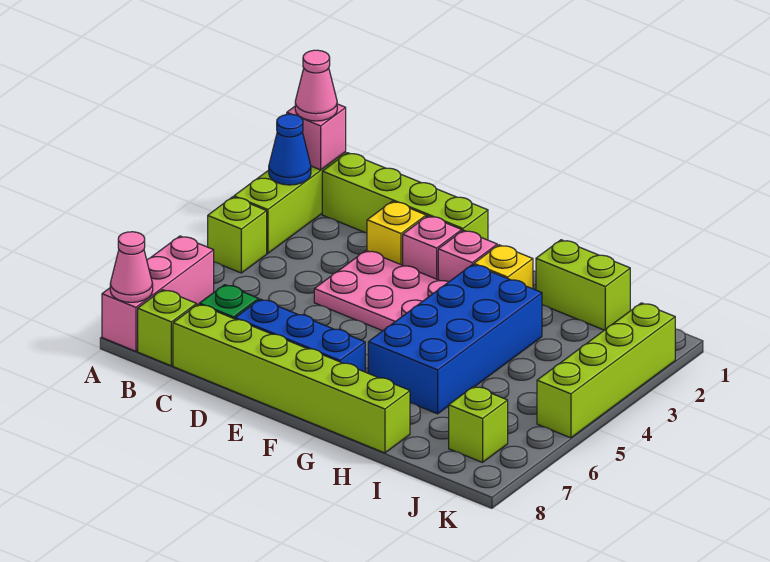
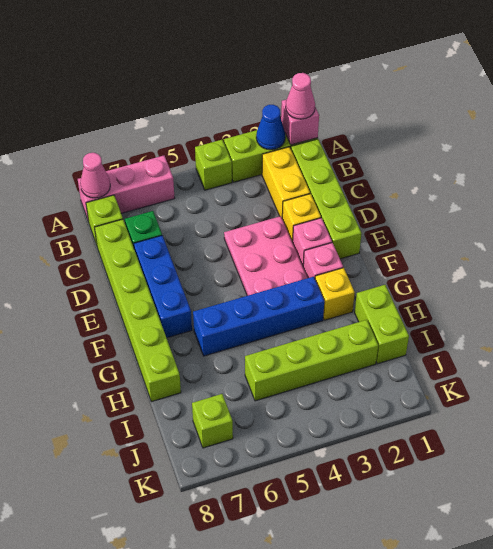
none -> yellow brick B2:C2 level 1
blue brick G3:H6 level 1 -> blue brick G3:G6 level 1
lime brick K2:K5 level 1 -> lime brick I2:I5 level 1

